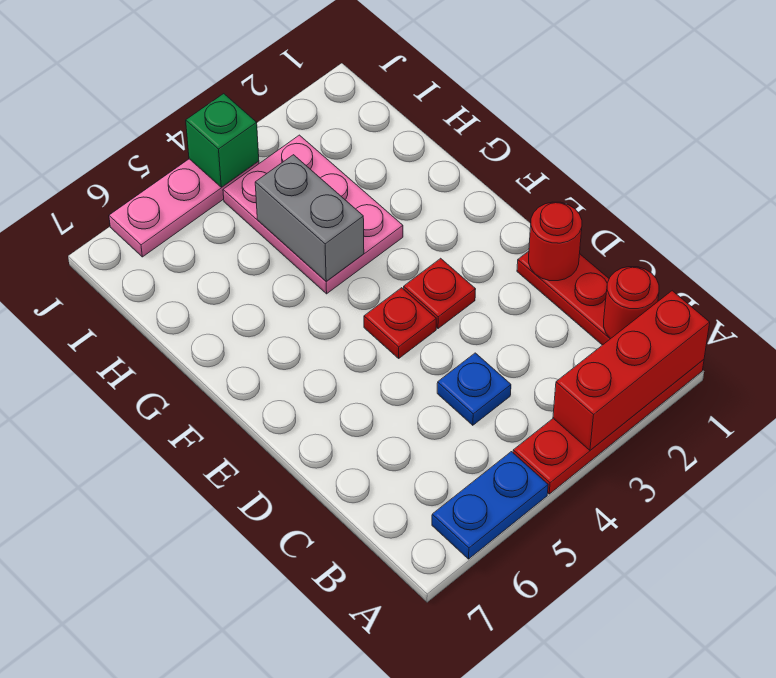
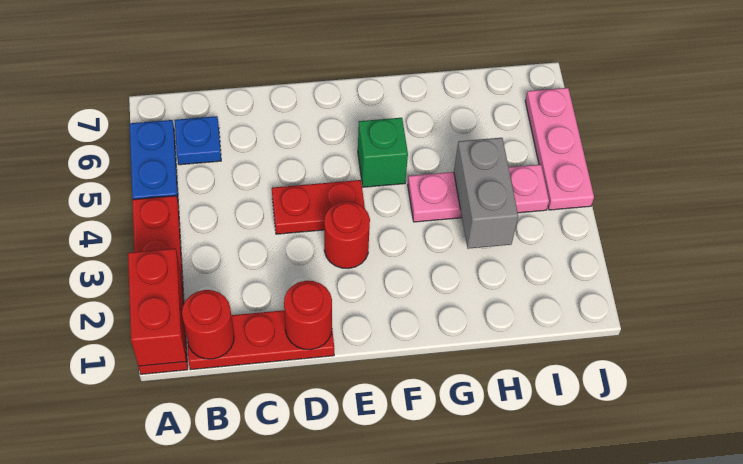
red brick A1:A3 level 2 -> red brick A1:A2 level 2
blue plate C4 level 1 -> blue plate B6 level 1
red plate E3 level 1 -> red round brick E3 level 1
red plate E4 level 1 -> red plate D4:E4 level 1
pink plate G3:I4 level 1 -> pink plate G4:I4 level 1
grey brick G4:H4 level 2 -> grey brick H3:H4 level 2
green brick J4 level 2 -> green brick F5 level 1

